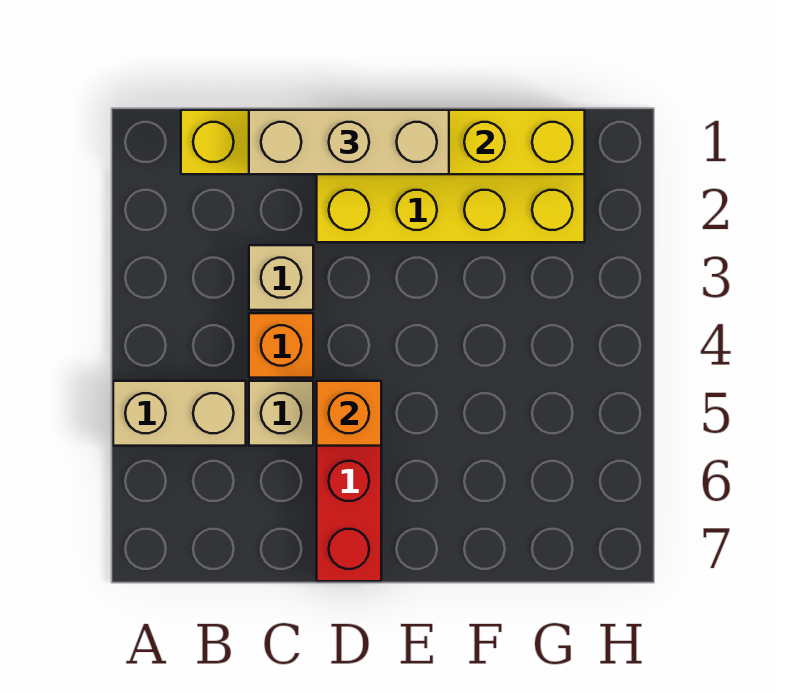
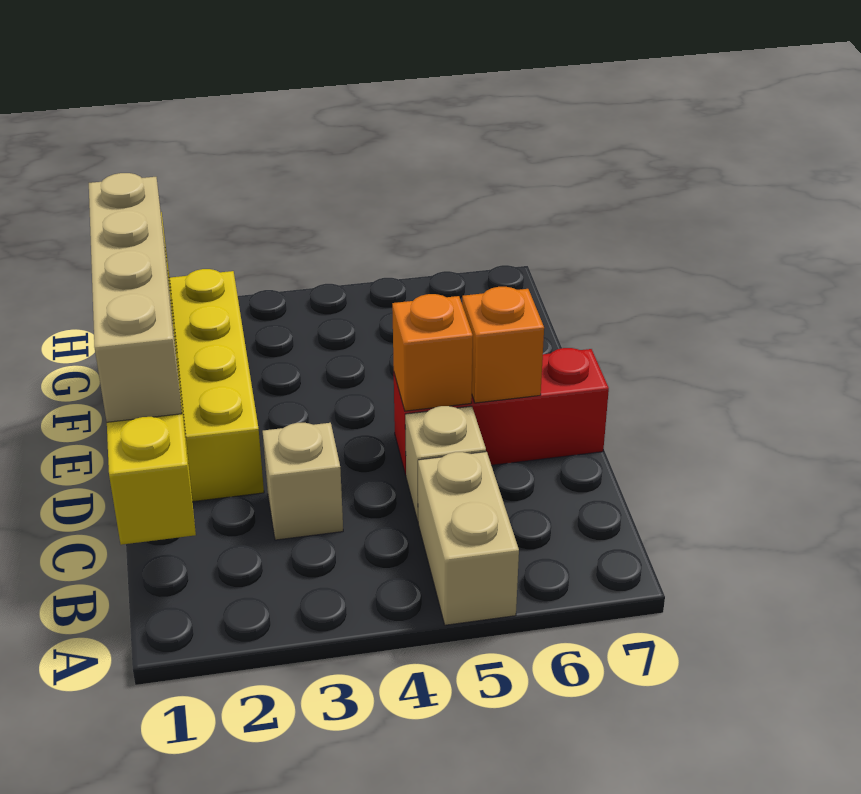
tan brick C1:E1 level 3 -> tan brick C1:F1 level 3
orange brick C4 level 1 -> orange brick D6 level 2

